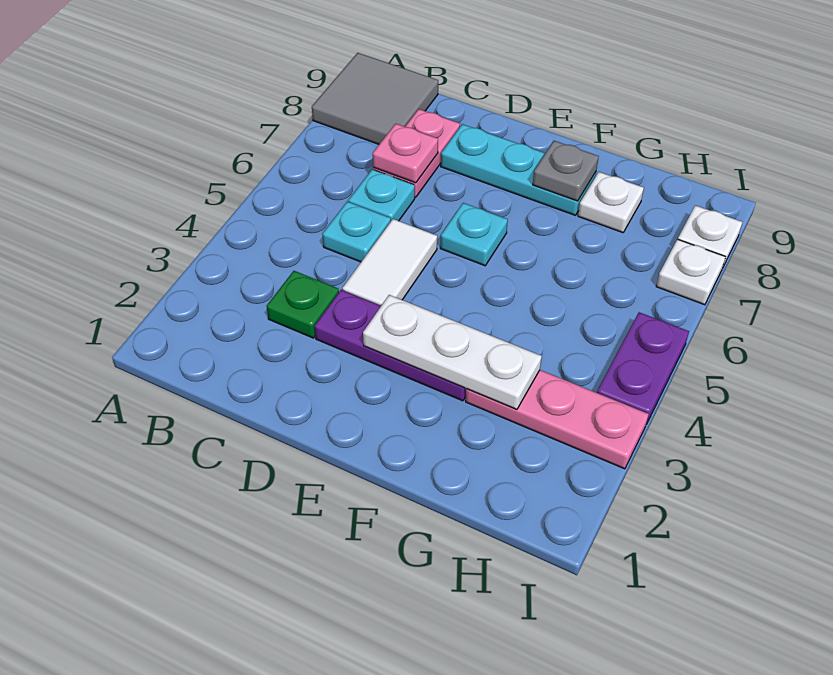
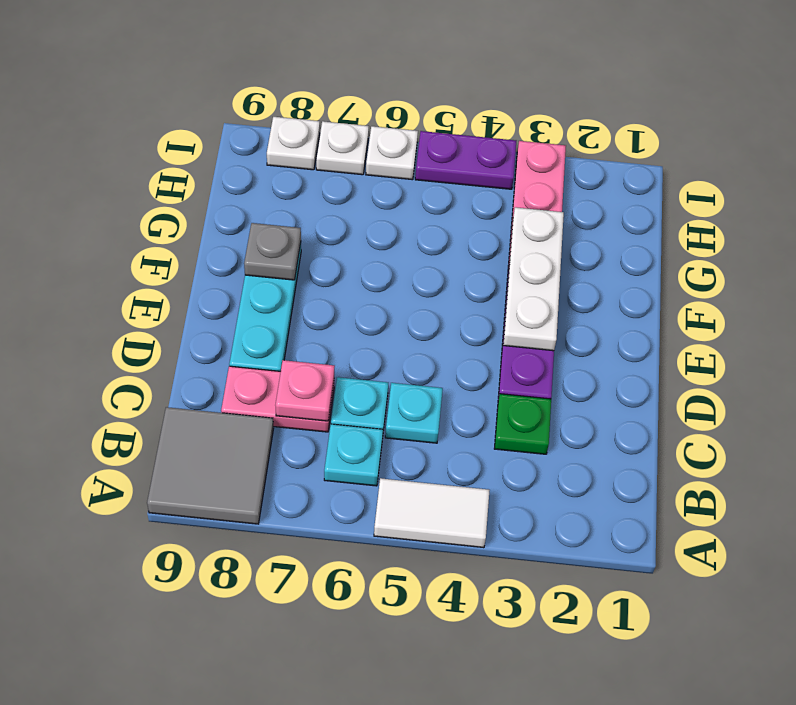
white tile D4:D5 level 1 -> white tile A4:A5 level 1
cyan plate E6 level 1 -> cyan plate B6 level 1
white plate G8 level 1 -> white plate I6 level 1

